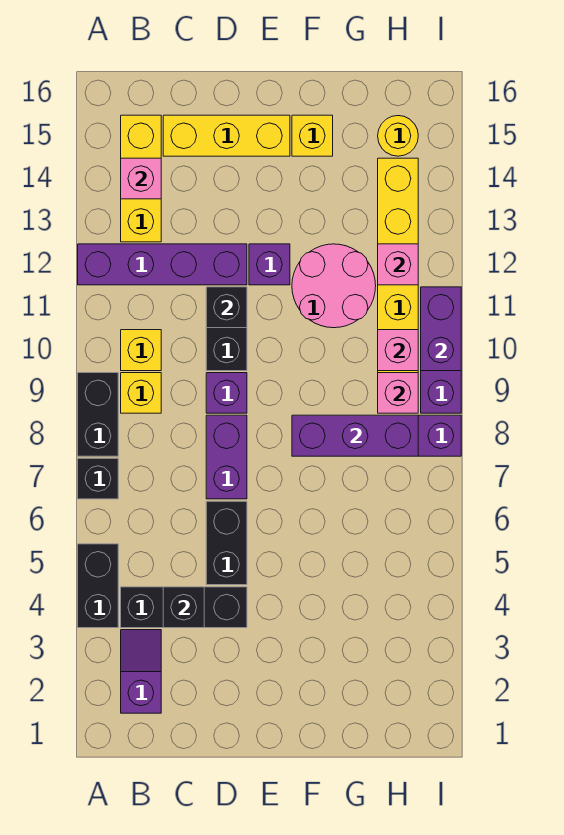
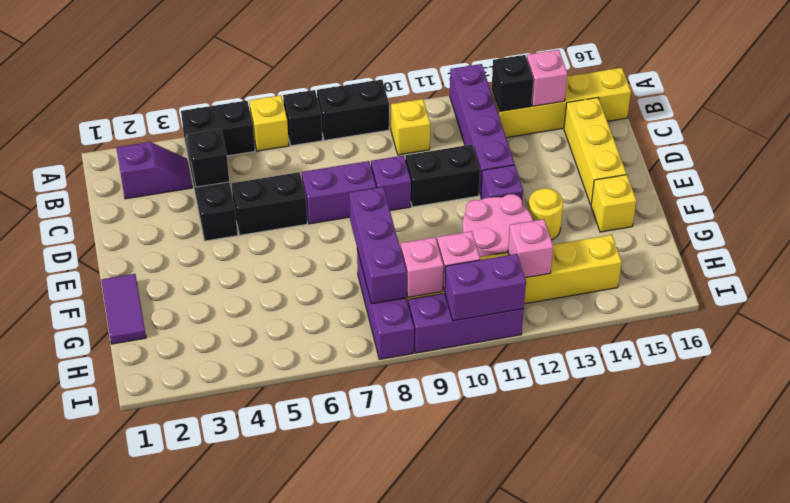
yellow brick B9 level 1 -> yellow brick A6 level 1
yellow brick B13:B15 level 1 -> yellow brick B13:B16 level 1
black brick D11 level 2 -> black brick B13 level 2
none -> purple tile F1:G1 level 1
yellow round brick H15 level 1 -> yellow round brick F13 level 1

